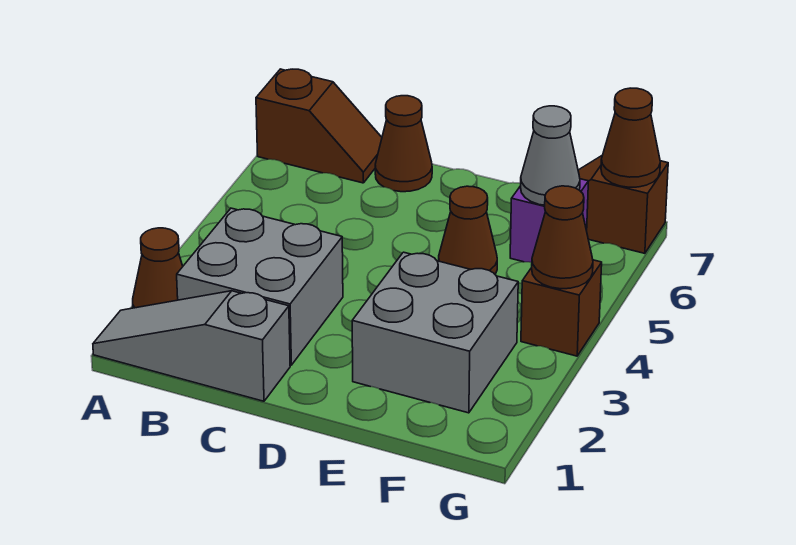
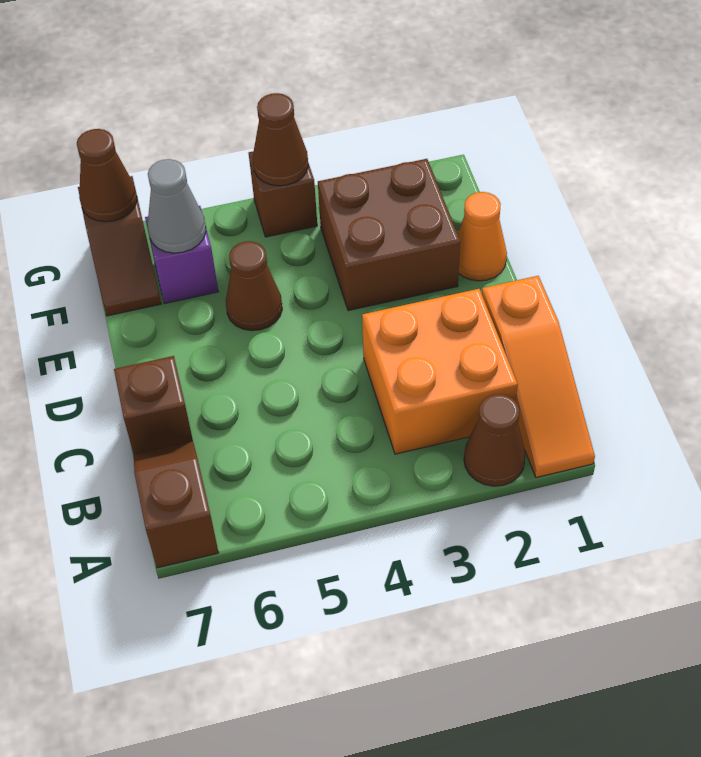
grey slope A1:C1 level 1 top C -> orange slope A1:C1 level 1 top C
grey brick B2:C3 level 1 -> orange brick B2:C3 level 1
brown cone C7 level 1 -> brown brick C7 level 1
none -> orange cone E1 level 1
grey brick E2:F3 level 1 -> brown brick E2:F3 level 1

